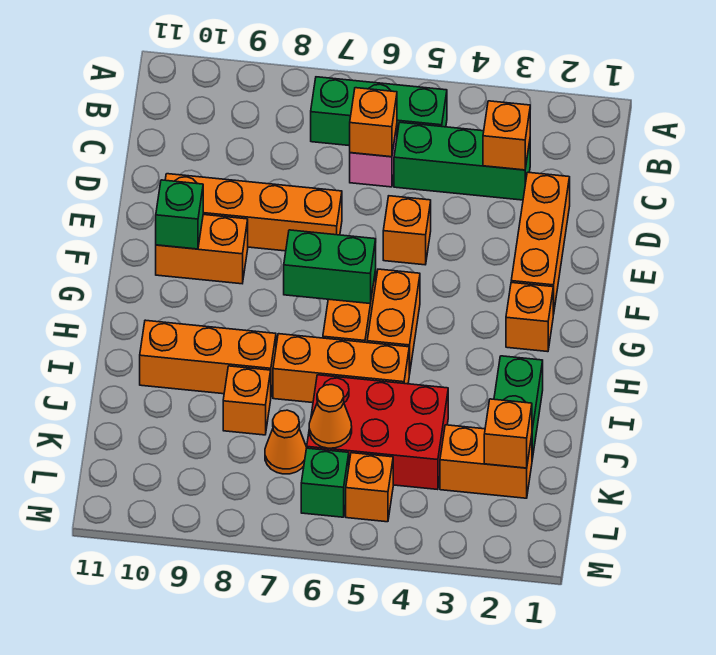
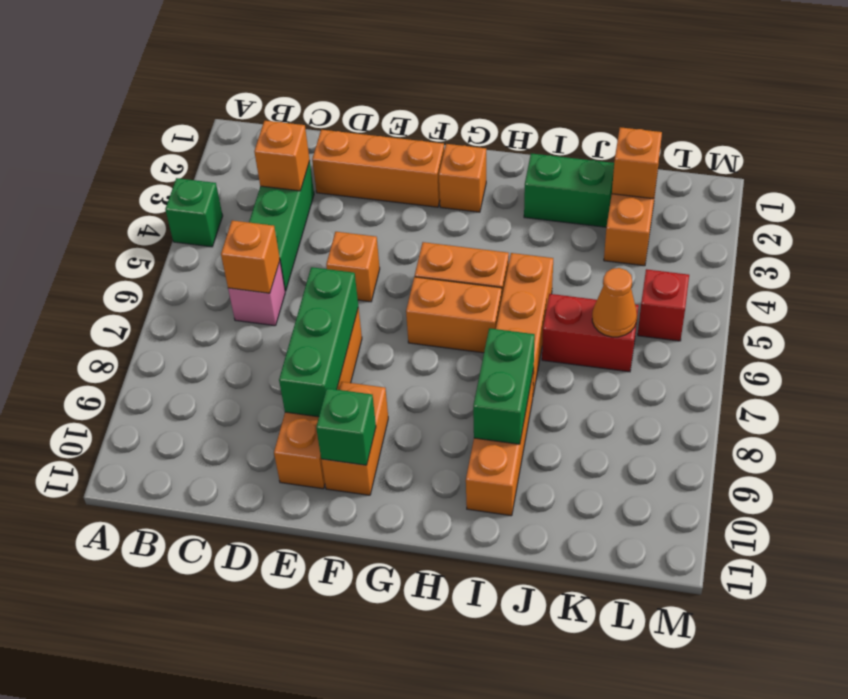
green brick B5:B7 level 1 -> green brick E7:E9 level 2
green brick G6:G7 level 2 -> green brick I8:I9 level 2
red brick J4:K6 level 1 -> red brick J6:K6 level 1
orange brick J8 level 1 -> none
orange cone K7 level 1 -> none
orange brick L5 level 1 -> red brick L5 level 1
green brick L6 level 1 -> green brick A4 level 1

